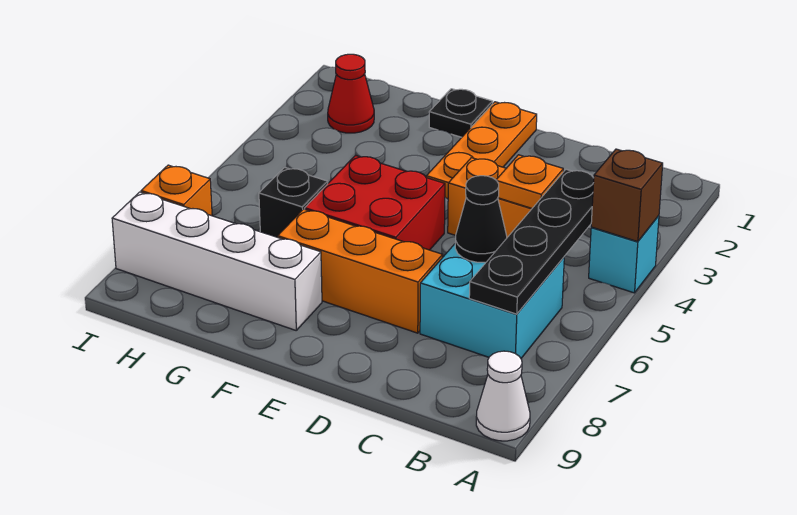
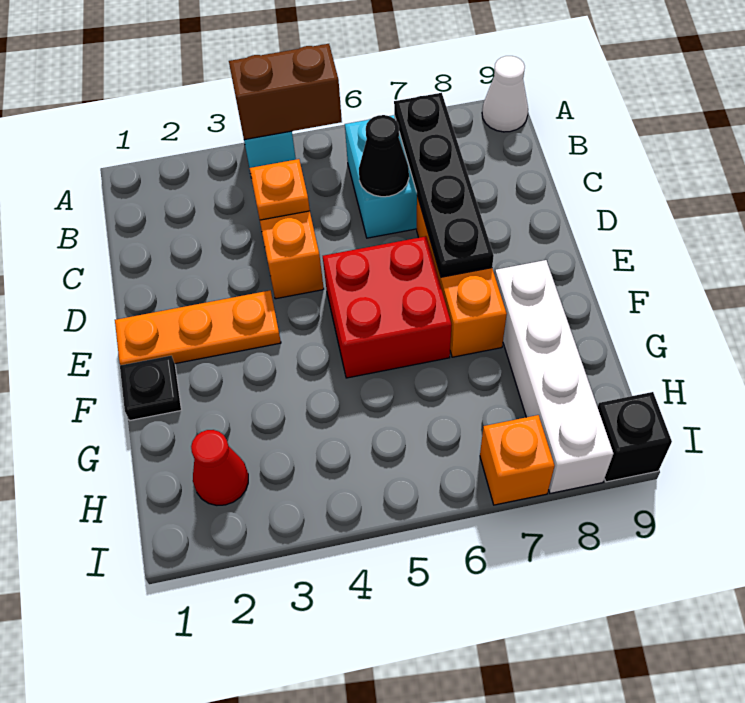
brown brick A4 level 2 -> brown brick A4:A5 level 2
black plate B4:B7 level 2 -> black plate B7:E7 level 2
black brick G6 level 1 -> black brick I9 level 1

